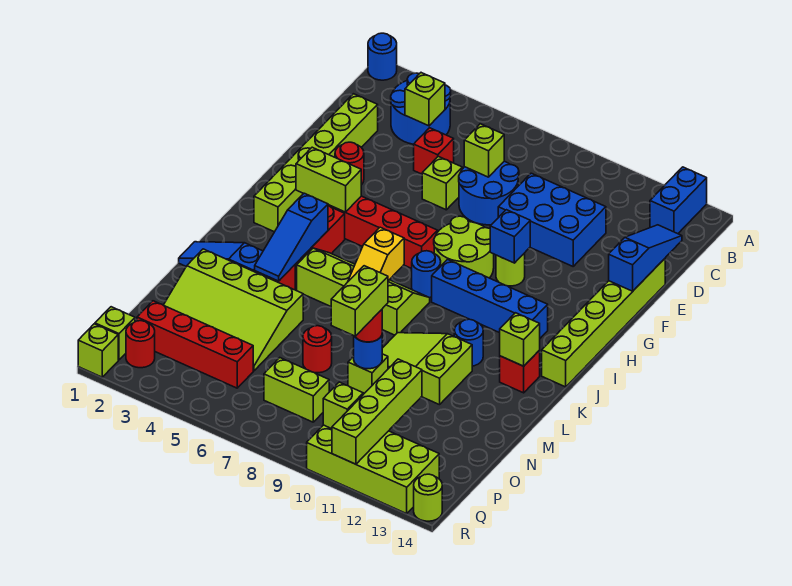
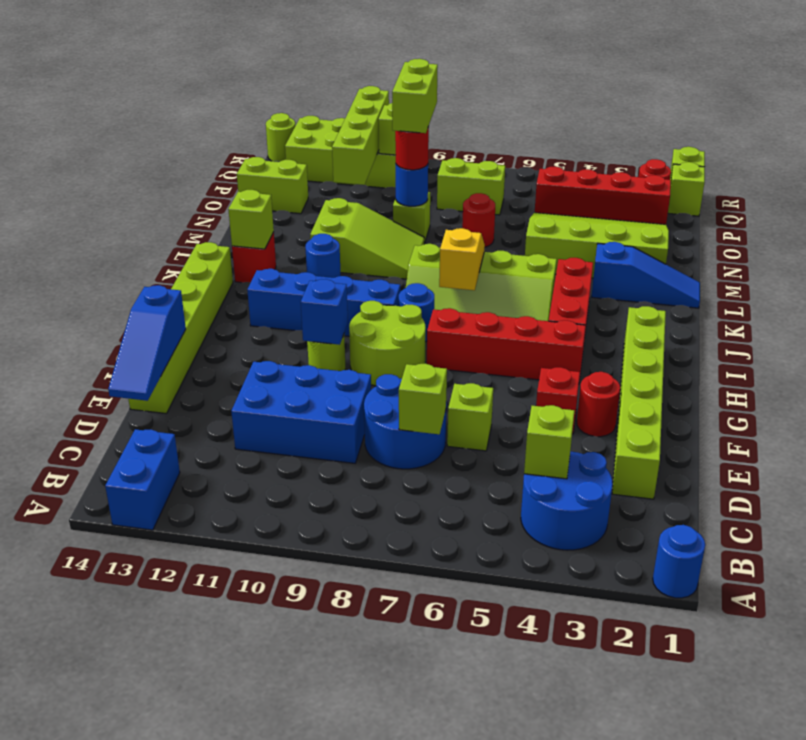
red brick D5 level 1 -> red brick F4 level 1
lime brick H3:H4 level 2 -> lime brick O13:O14 level 1
blue slope J4:L4 level 2 top J -> none

